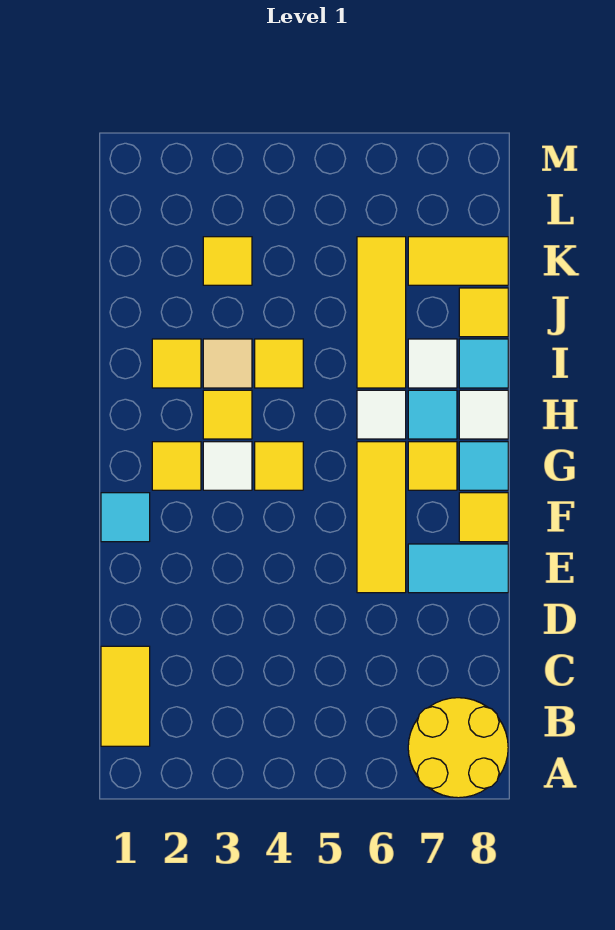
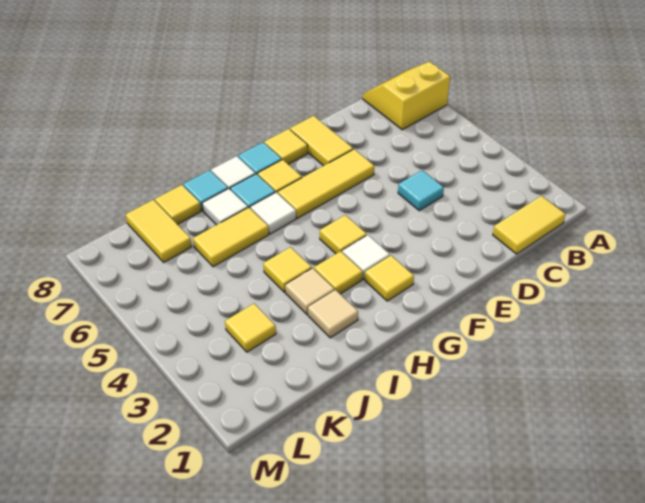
yellow round brick A7:B8 level 1 -> yellow slope A7:B8 level 1 top 7
cyan tile E7:E8 level 1 -> yellow tile E7:E8 level 1
cyan tile F1 level 1 -> cyan tile D4 level 1
yellow tile I2 level 1 -> tan tile I2 level 1
yellow tile I6:K6 level 1 -> yellow tile I6:J6 level 1

